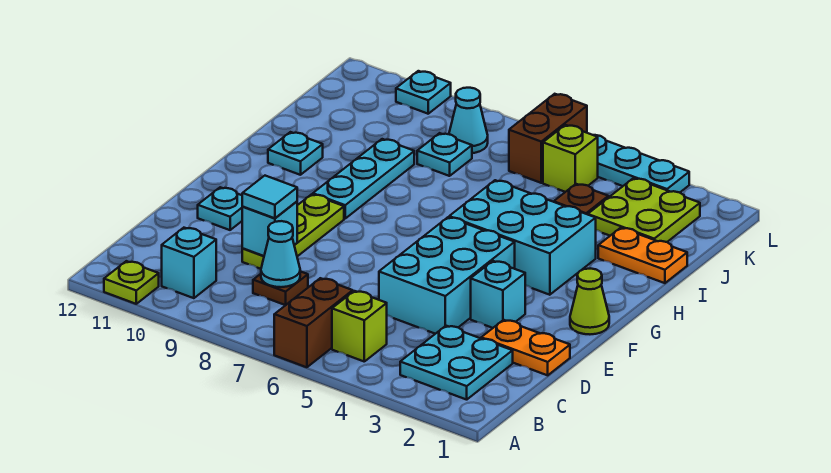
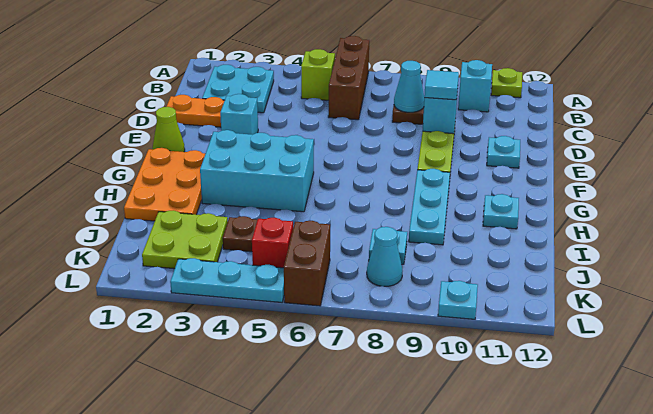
brown brick A6:B6 level 1 -> brown brick A6:C6 level 1
cyan brick D4:F5 level 1 -> none
orange plate I1:I2 level 1 -> orange plate G1:I2 level 1
lime brick K5 level 1 -> red brick K5 level 1

